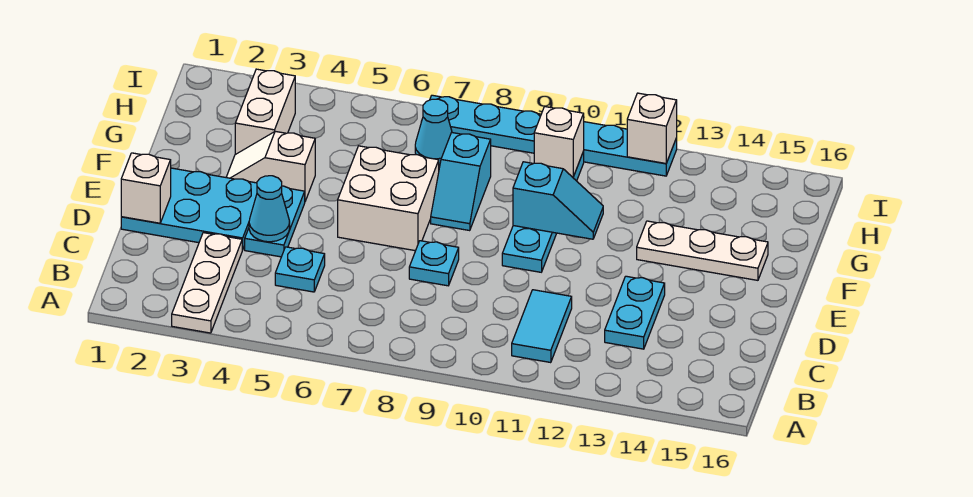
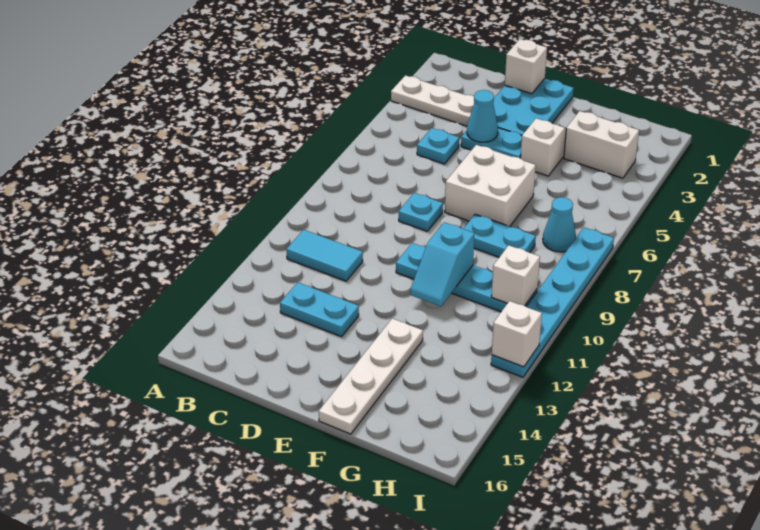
cyan slope F8:G8 level 1 top G -> cyan plate F8:G8 level 1
white plate F13:F15 level 1 -> white plate F13:F16 level 1

